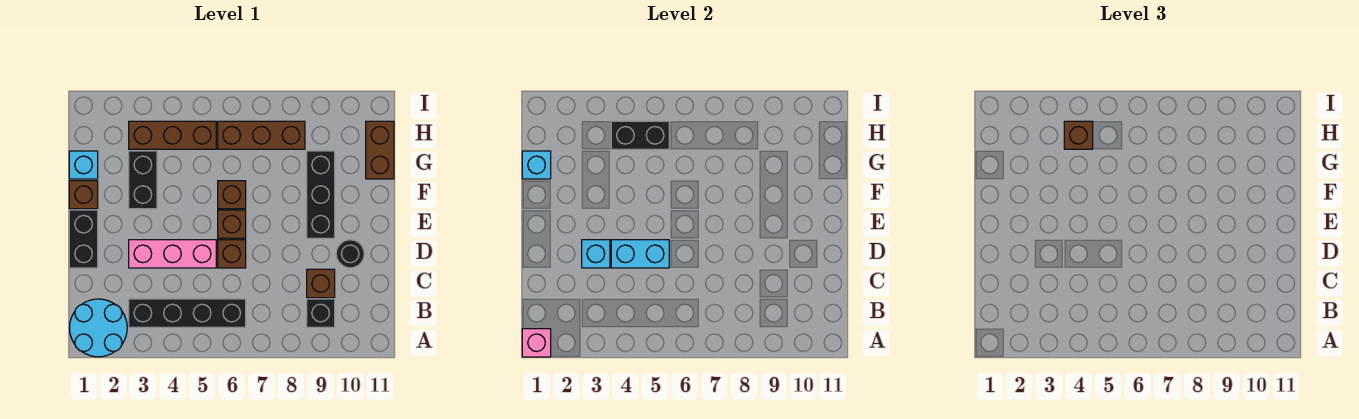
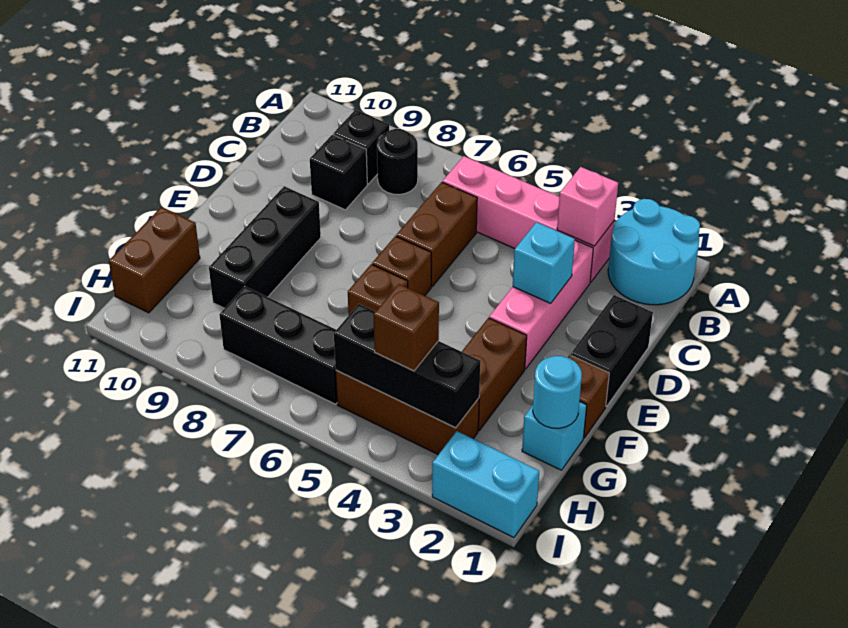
pink brick A1 level 2 -> pink brick B3 level 2
black brick B3:B6 level 1 -> pink brick B3:B6 level 1
brown brick C9 level 1 -> black brick C9 level 1
pink brick D3:D5 level 1 -> pink brick C3:E3 level 1
cyan brick D4:D5 level 2 -> cyan brick I1:I2 level 1
brown brick D6 level 1 -> brown brick C6:D6 level 1
black round brick D10 level 1 -> black round brick B8 level 1
black brick F3:G3 level 1 -> brown brick F3:G3 level 1
cyan brick G1 level 2 -> cyan round brick G1 level 2
black brick H4:H5 level 2 -> black brick H3:H5 level 2
brown brick H6:H8 level 1 -> black brick H6:H8 level 1

